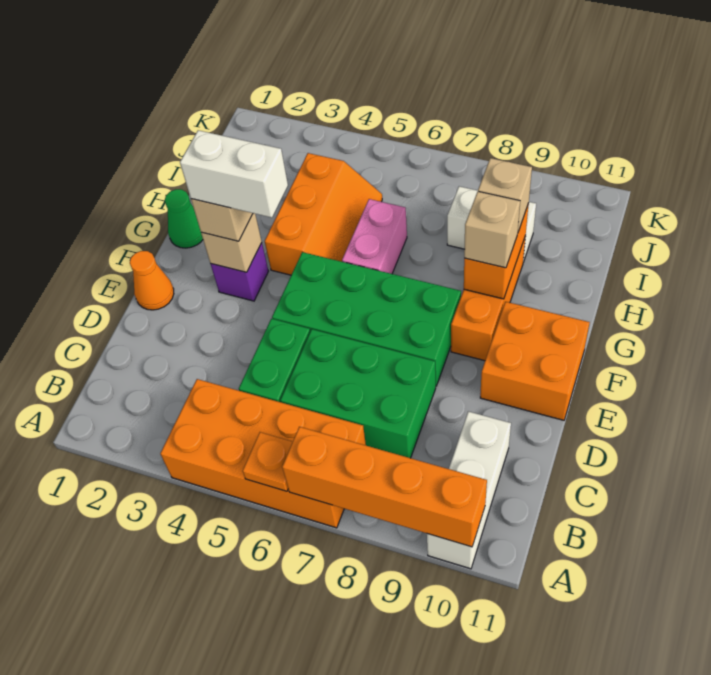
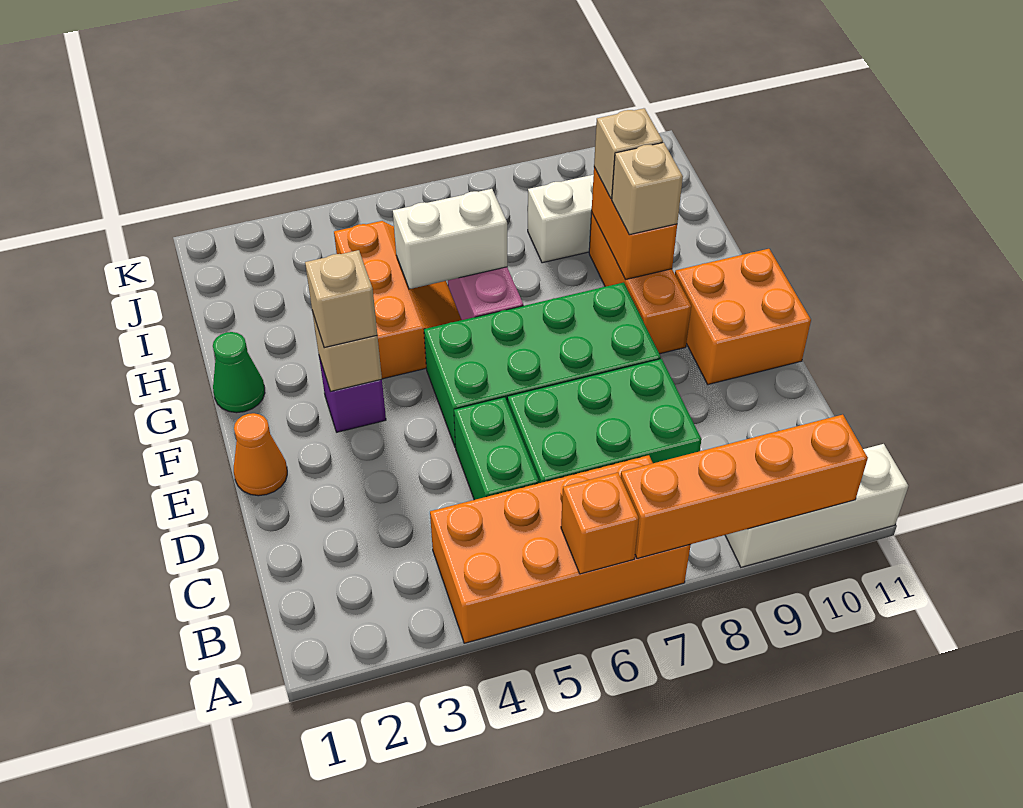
orange plate A6 level 2 -> orange brick A6 level 2
white brick A10:C10 level 1 -> white brick A9:A11 level 1
white brick F3:F4 level 4 -> white brick H5:H6 level 2

